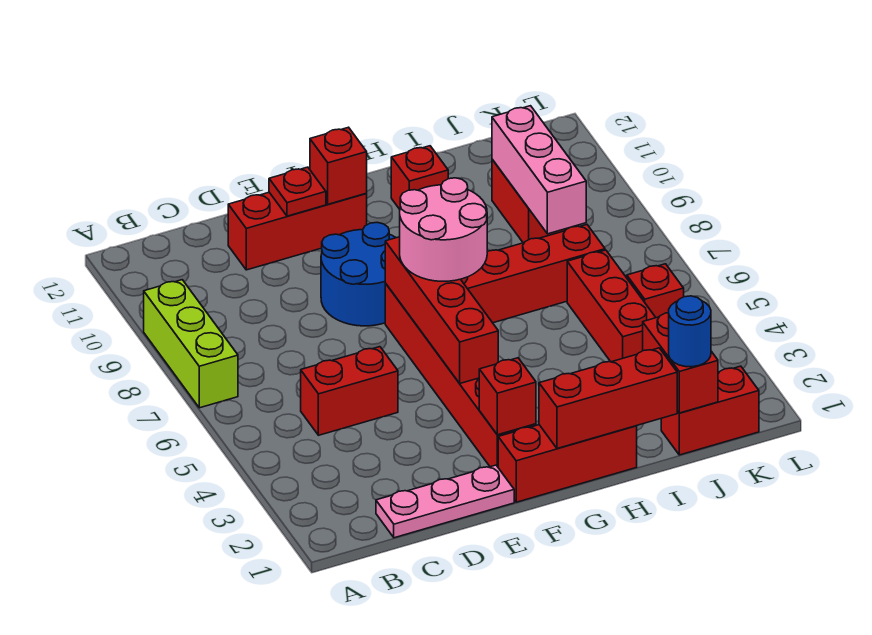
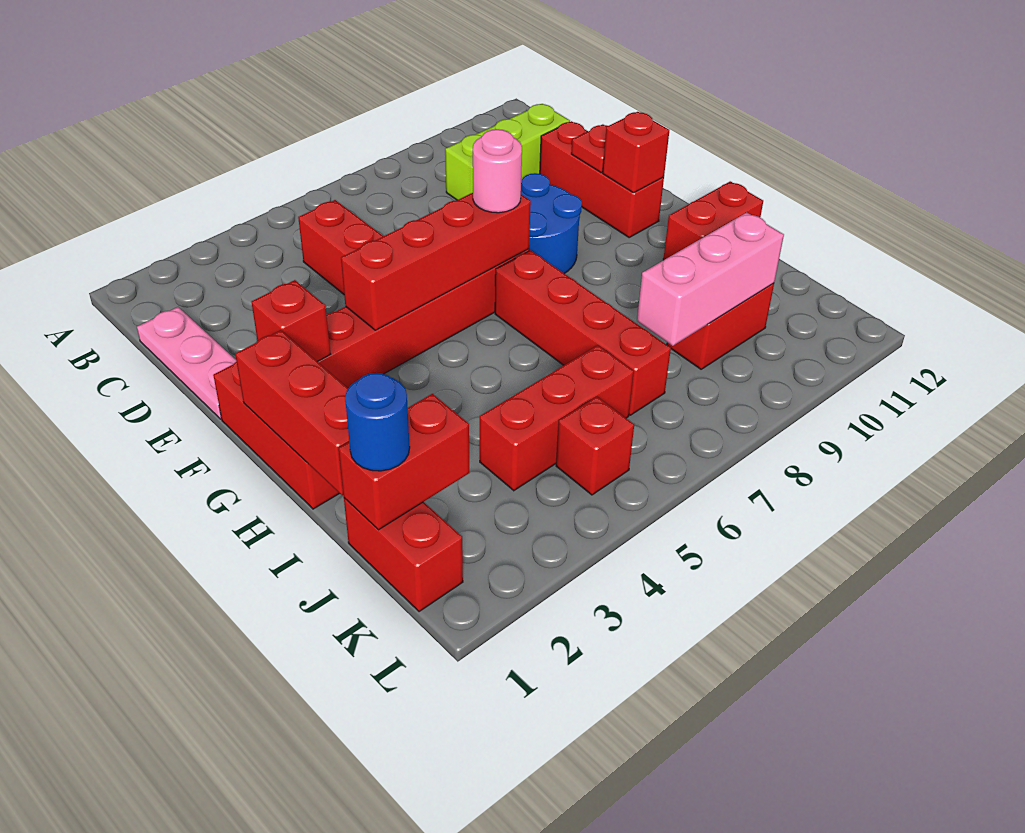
lime brick A7:A9 level 1 -> lime brick C9:C11 level 1
pink round brick F6:G7 level 3 -> pink round brick F7 level 3
red brick H11 level 1 -> red brick H11:H12 level 1

